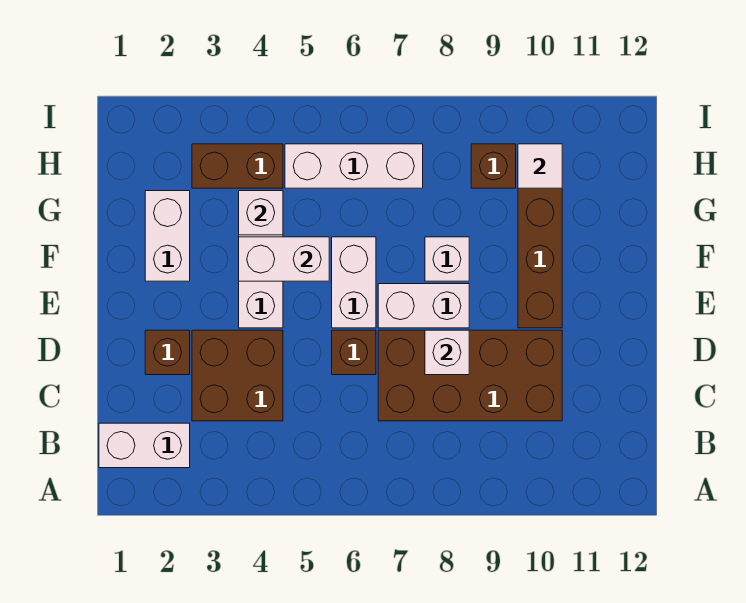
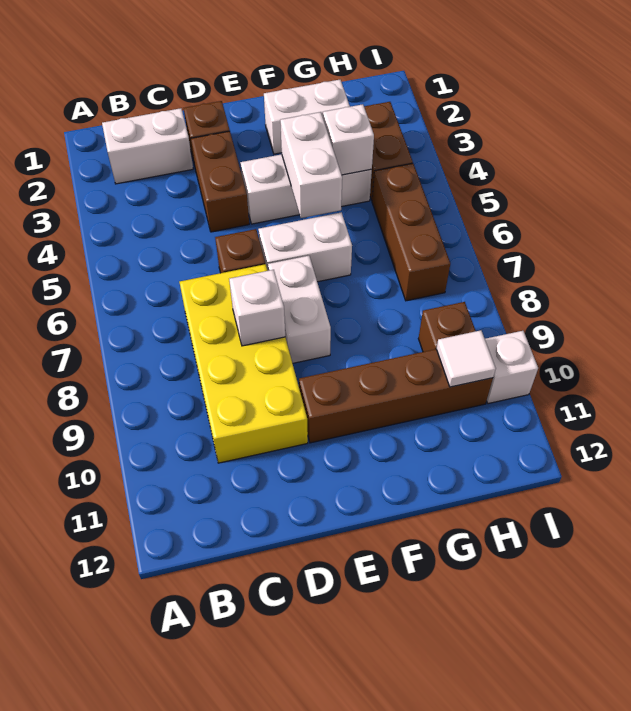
white brick B1:B2 level 1 -> white brick B2:C2 level 1
brown brick C3:D4 level 1 -> brown brick D3:D4 level 1
brown brick C7:D10 level 1 -> yellow brick C7:D10 level 1
white brick F8 level 1 -> white brick I10 level 1
white brick H5:H7 level 1 -> brown brick H5:H7 level 1

